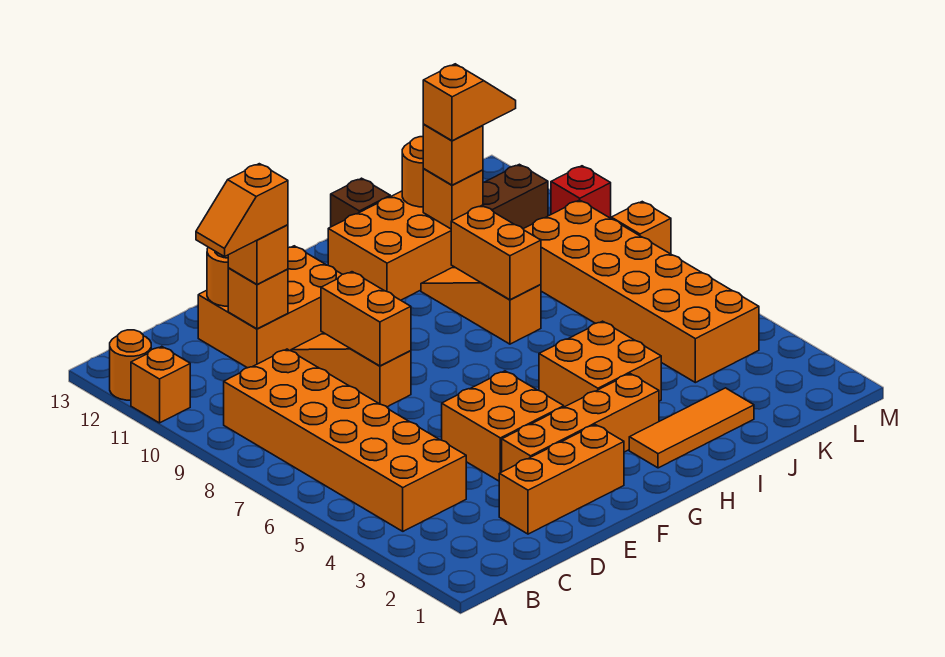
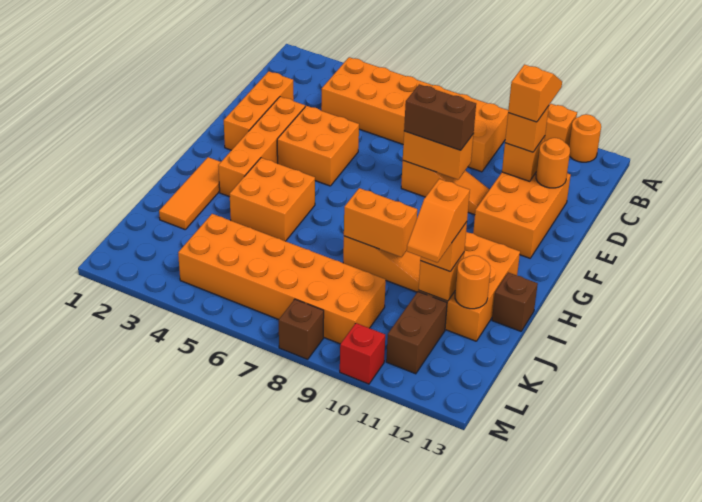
none -> brown brick E8:E9 level 3
orange brick M8 level 1 -> brown brick M8 level 1

